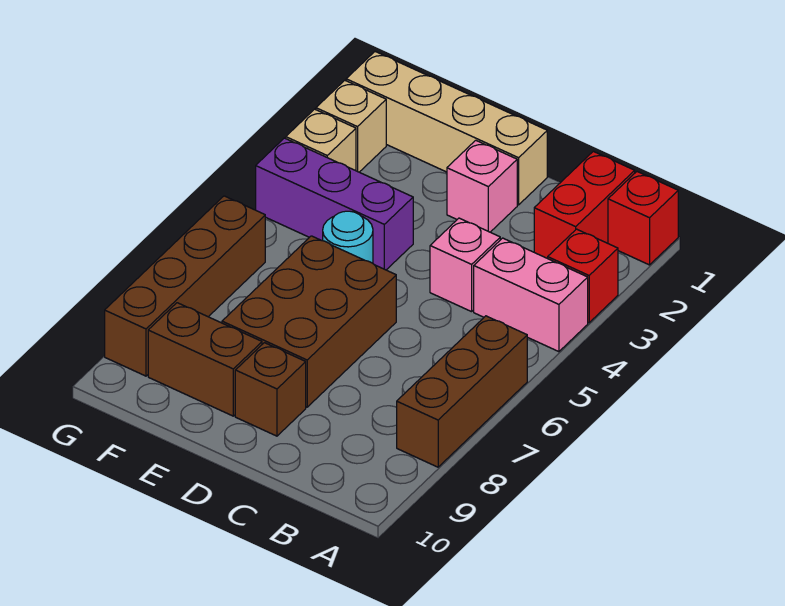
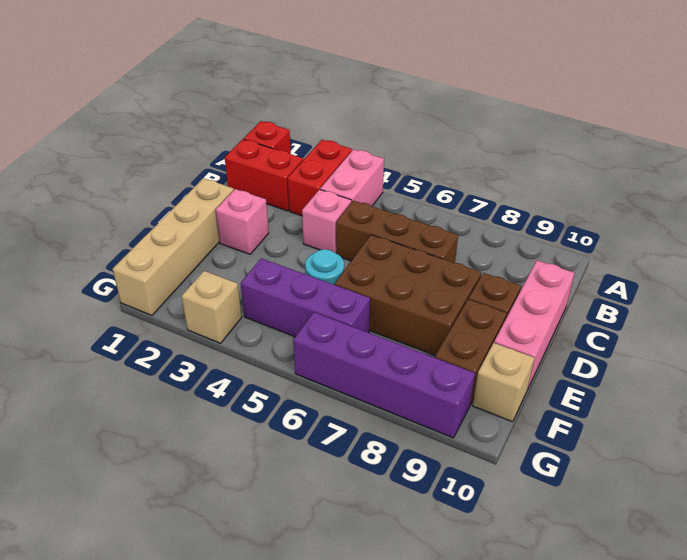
red brick A3 level 1 -> red brick A3:B3 level 1
brown brick A6:A8 level 1 -> brown brick C5:C7 level 1
none -> pink brick C10:E10 level 1
purple brick E4:G4 level 1 -> purple brick F4:F6 level 1
tan brick G2 level 1 -> tan brick F10 level 1
brown brick G6:G9 level 1 -> purple brick G6:G9 level 1

